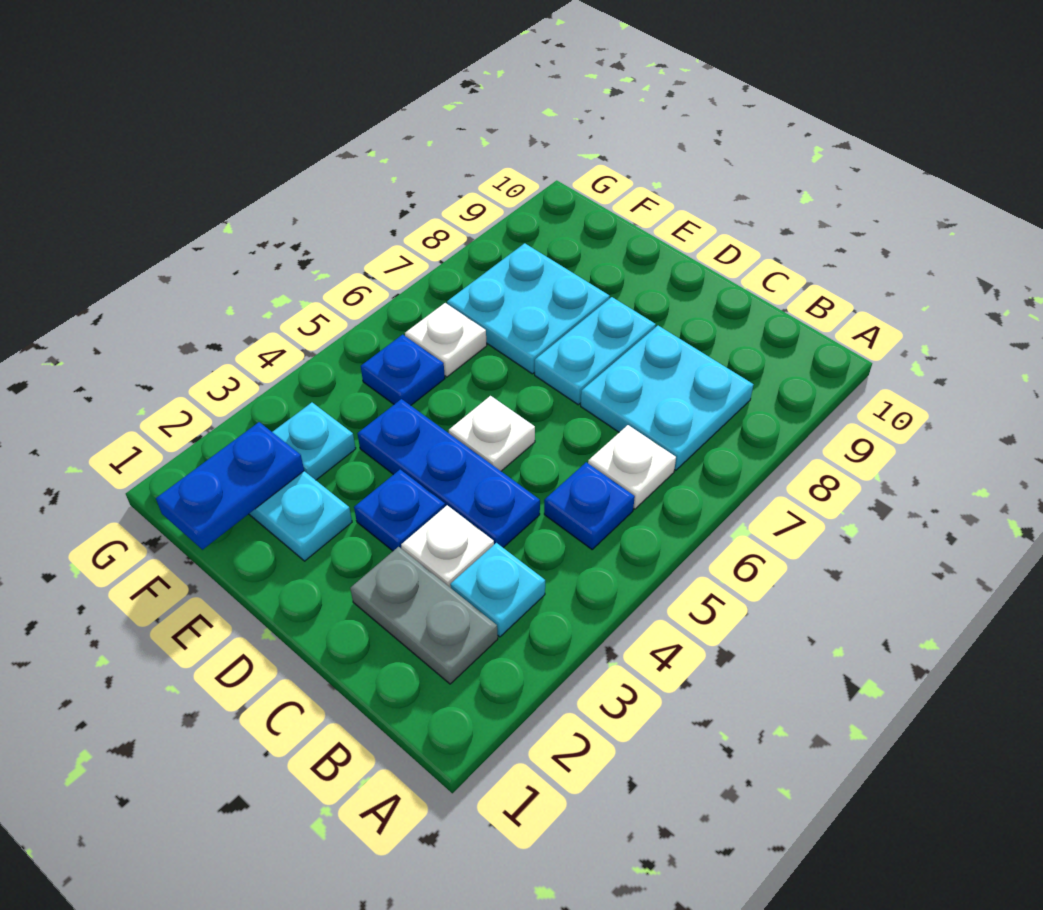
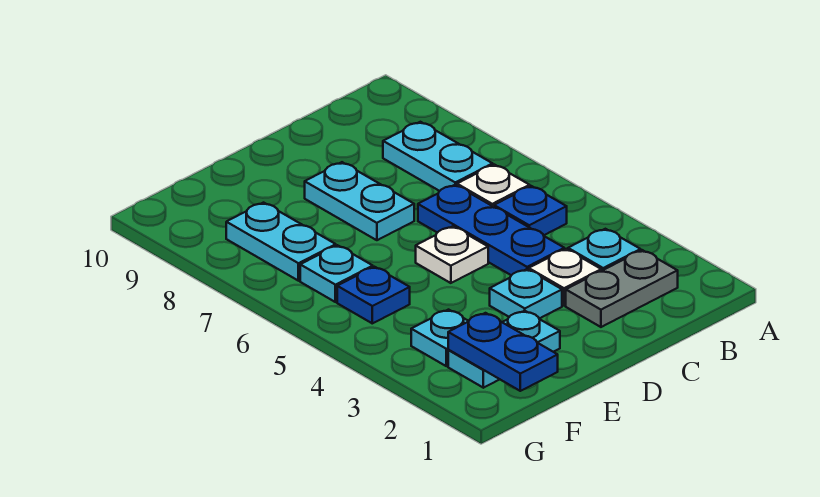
cyan plate B7:C8 level 1 -> cyan plate B7:B8 level 1
blue plate C4:E4 level 1 -> blue plate C4:C6 level 1
blue plate D3 level 1 -> cyan plate D3 level 1
cyan plate E7:F8 level 1 -> cyan plate F7:F8 level 1
white plate F6 level 1 -> cyan plate F6 level 1

